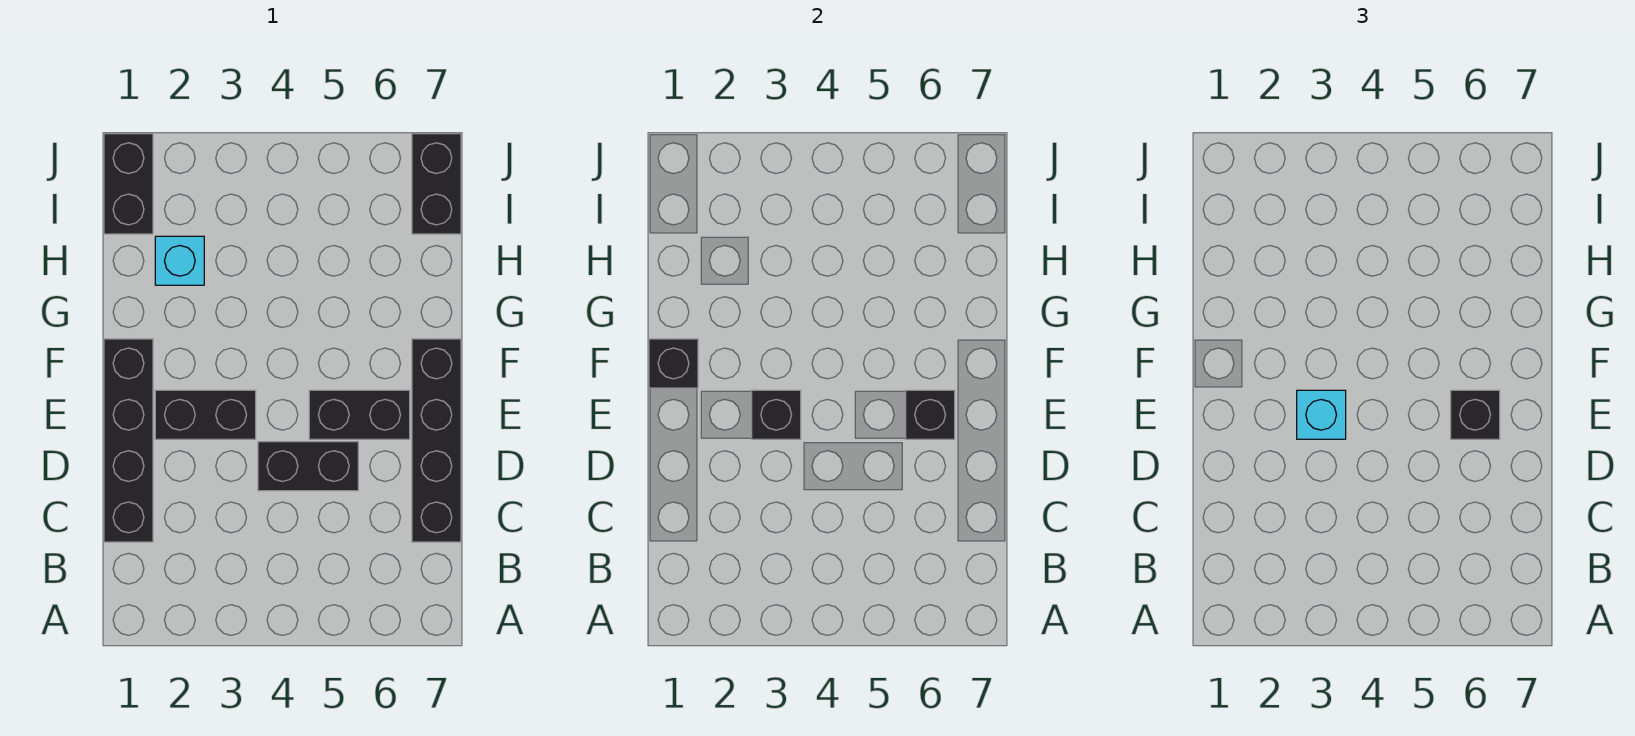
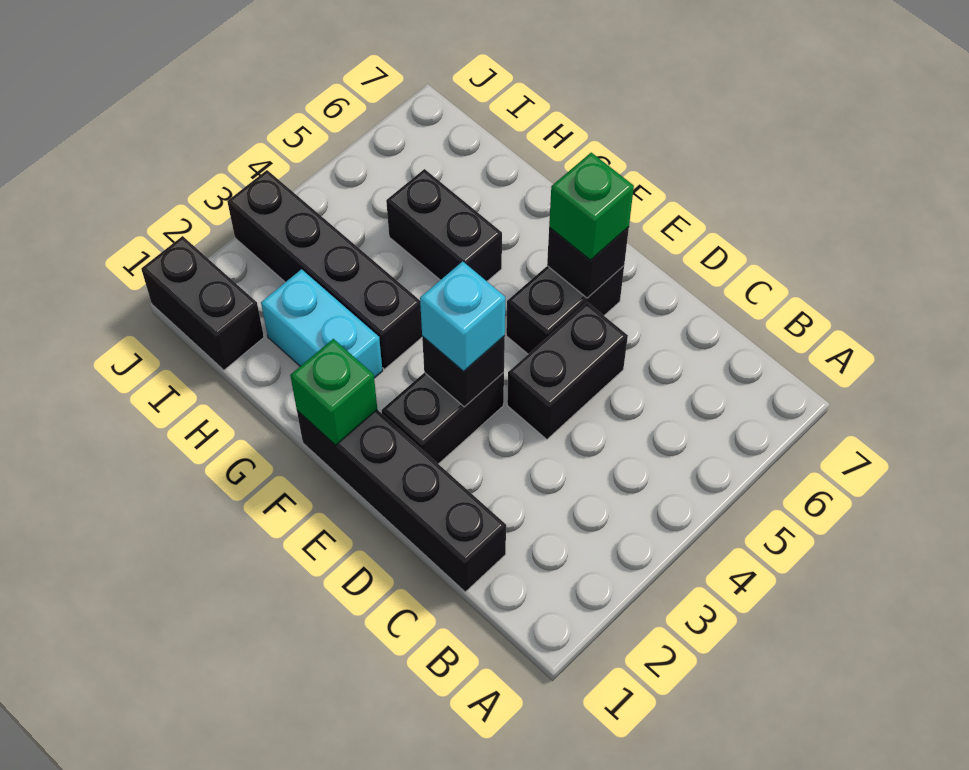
black brick C7:F7 level 1 -> black brick G3:J3 level 1
black brick E6 level 3 -> green brick E6 level 3
black brick F1 level 2 -> green brick F1 level 2
cyan brick H2 level 1 -> cyan brick G2:H2 level 1
black brick I7:J7 level 1 -> black brick G5:H5 level 1

